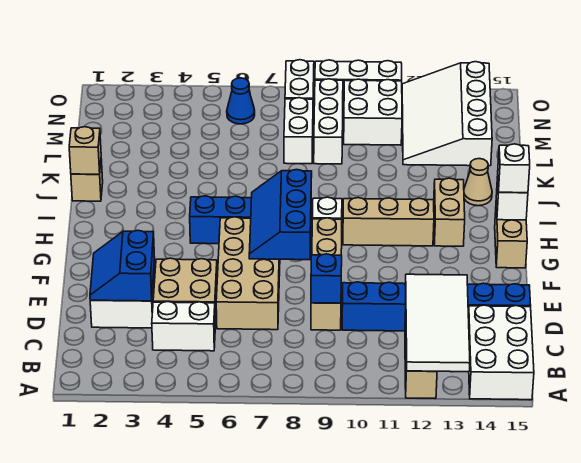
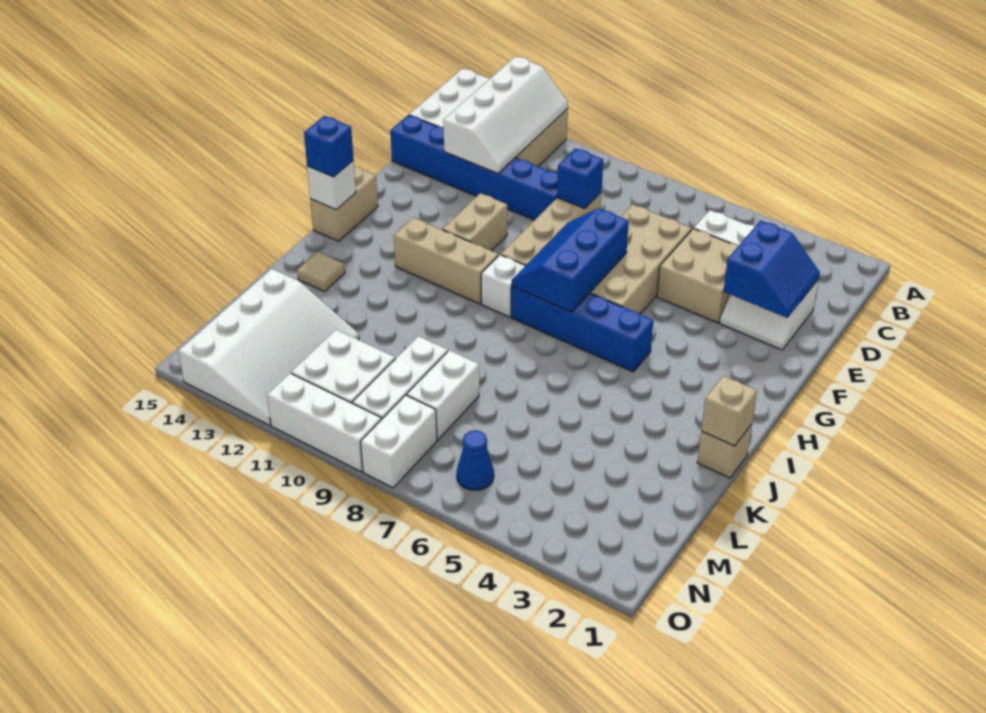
white tile A12:D13 level 2 -> white slope A12:D13 level 2 top 13
blue slope F7:H8 level 2 top 8 -> blue slope F7:H8 level 2 top 7
tan brick H13:I13 level 1 -> tan brick F11:G11 level 1
white brick H15 level 3 -> blue brick H15 level 3
tan cone J14 level 1 -> tan tile J14 level 1

